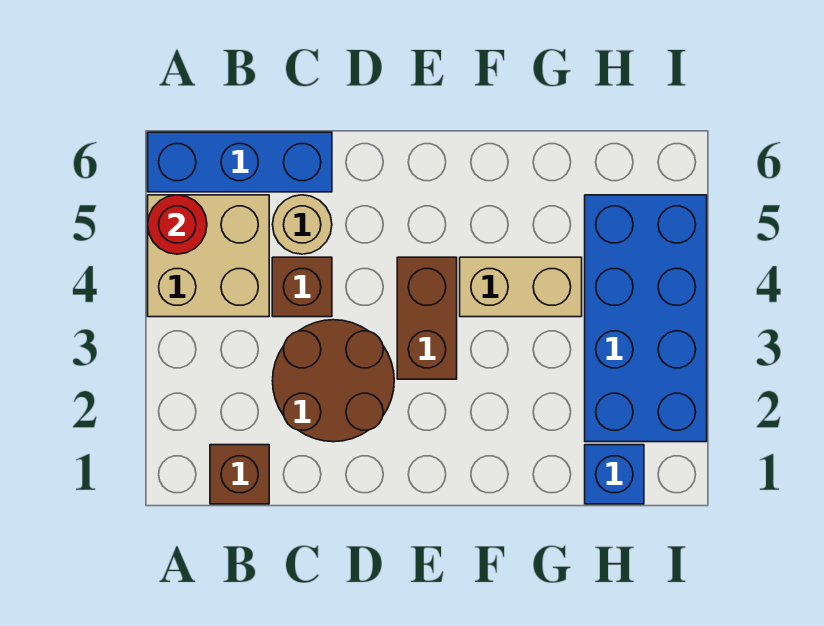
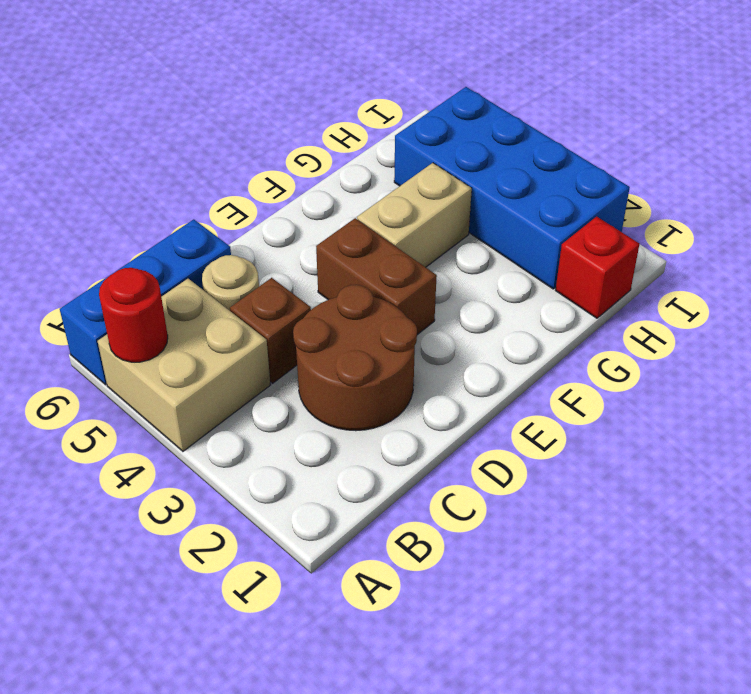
brown brick B1 level 1 -> none
blue brick H1 level 1 -> red brick H1 level 1

